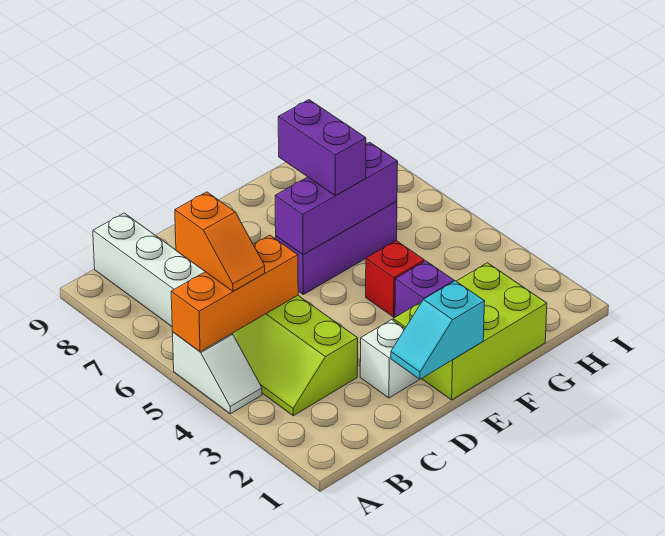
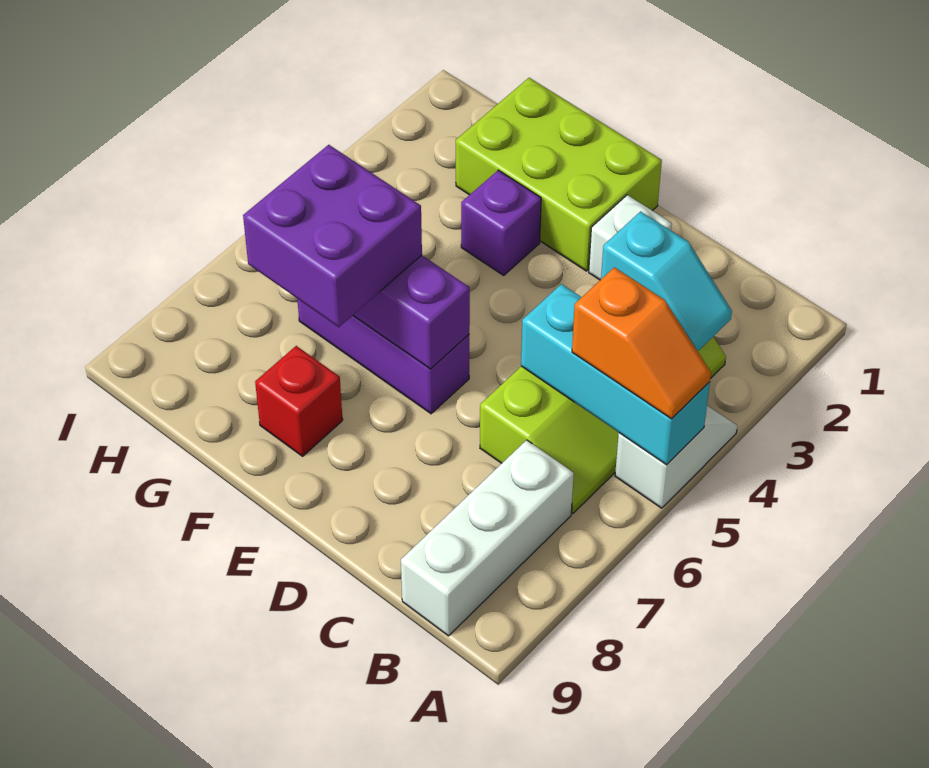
orange brick A5:C5 level 2 -> cyan brick A5:C5 level 2
orange slope B5:B6 level 3 top 6 -> orange slope A5:B5 level 3 top B
cyan slope D1:E1 level 2 top E -> cyan slope B3:C3 level 2 top C
red brick F4 level 1 -> red brick F8 level 1
purple brick F6:F7 level 3 -> purple brick F6:G7 level 3

